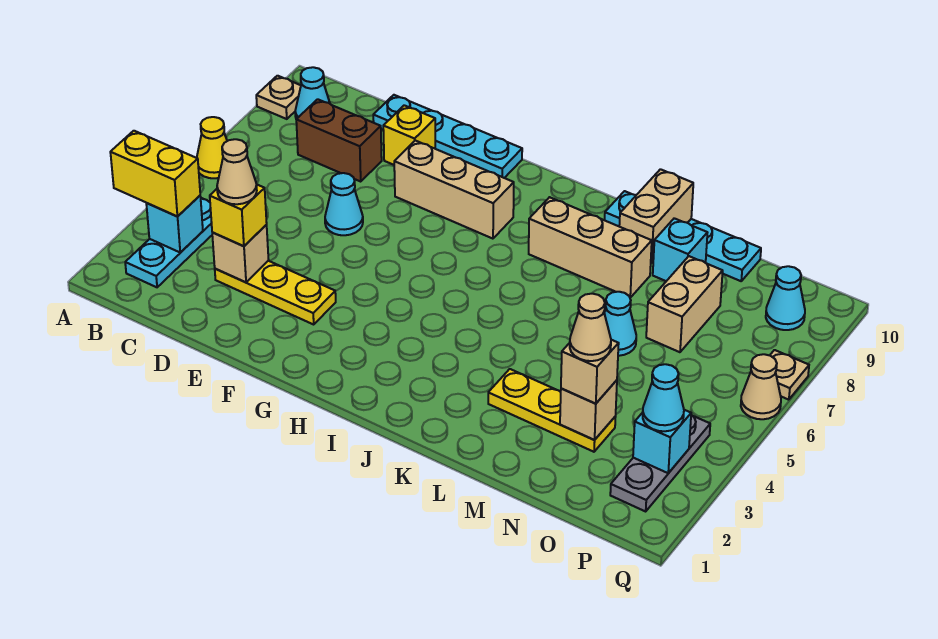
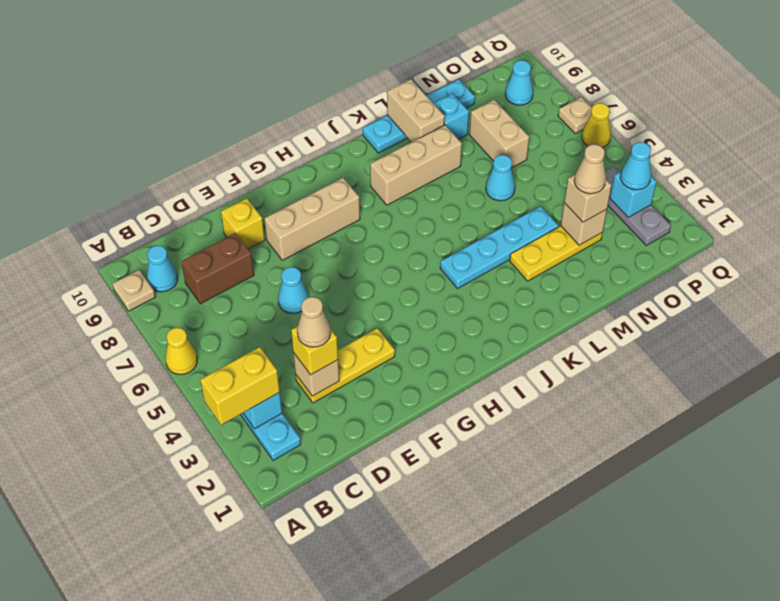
cyan plate D10:G10 level 1 -> cyan plate J4:M4 level 1
tan cone Q6 level 1 -> yellow cone Q6 level 1

